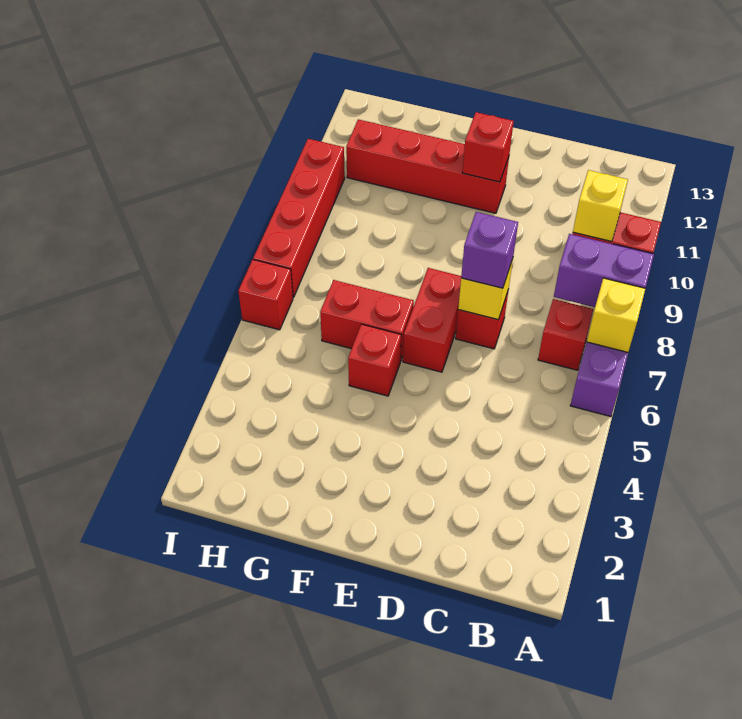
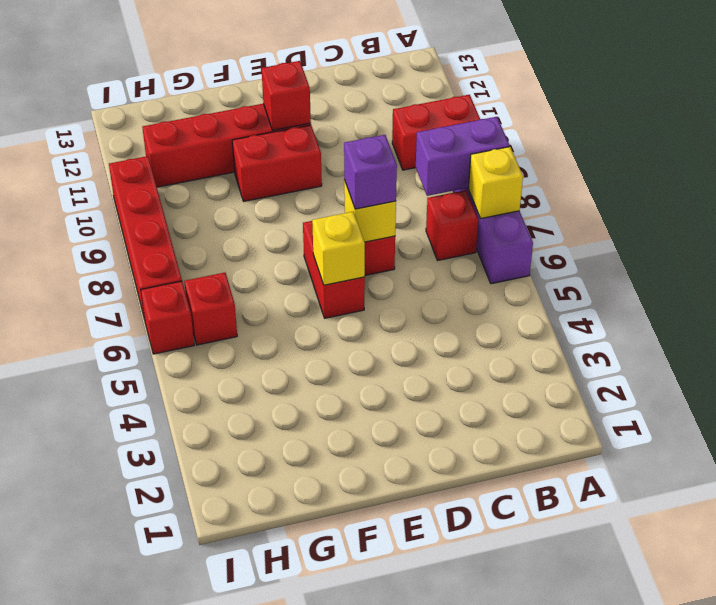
yellow brick B10 level 2 -> yellow brick E6 level 2
red brick F5 level 1 -> red brick H6 level 1
red brick F6:G6 level 1 -> red brick E10:F10 level 1

